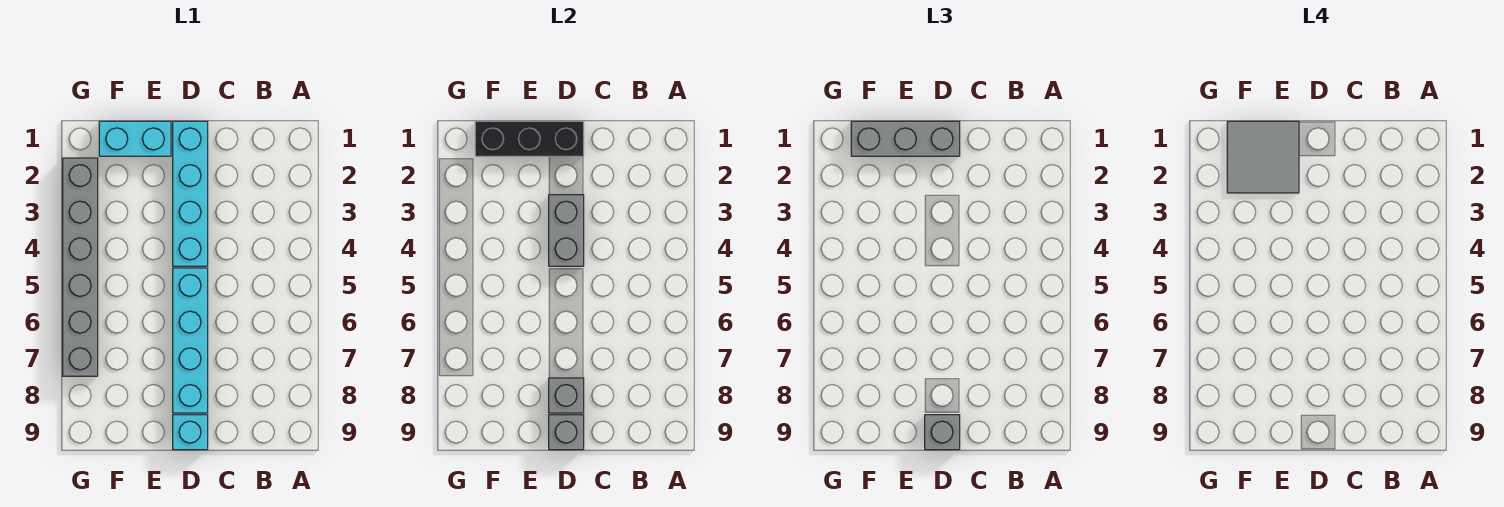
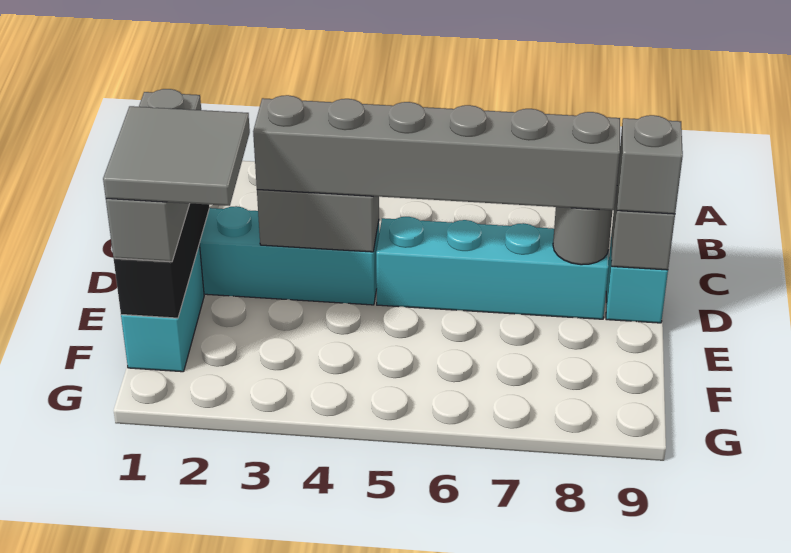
grey brick D8 level 2 -> grey round brick D8 level 2
grey brick G2:G7 level 1 -> grey brick D3:D8 level 3

